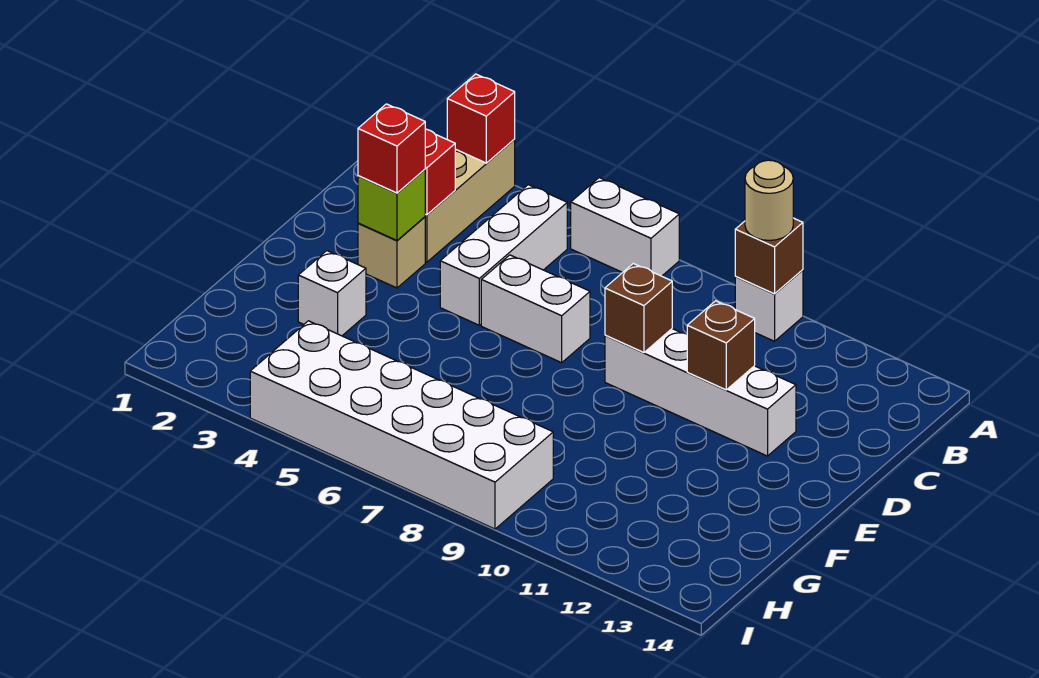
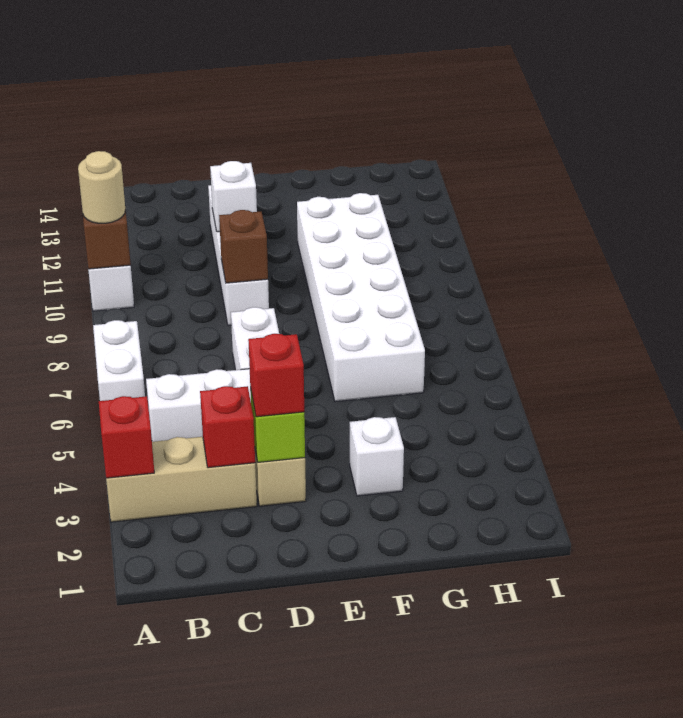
brown brick D11 level 2 -> white brick D11 level 2
white brick H4:I9 level 1 -> white brick F6:G11 level 1

